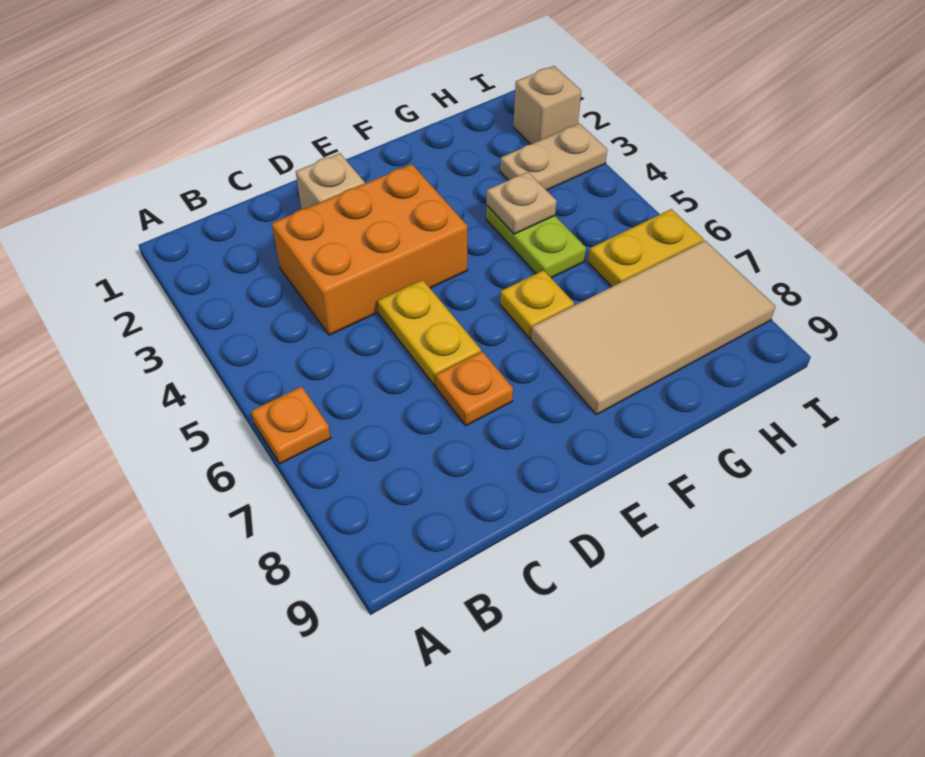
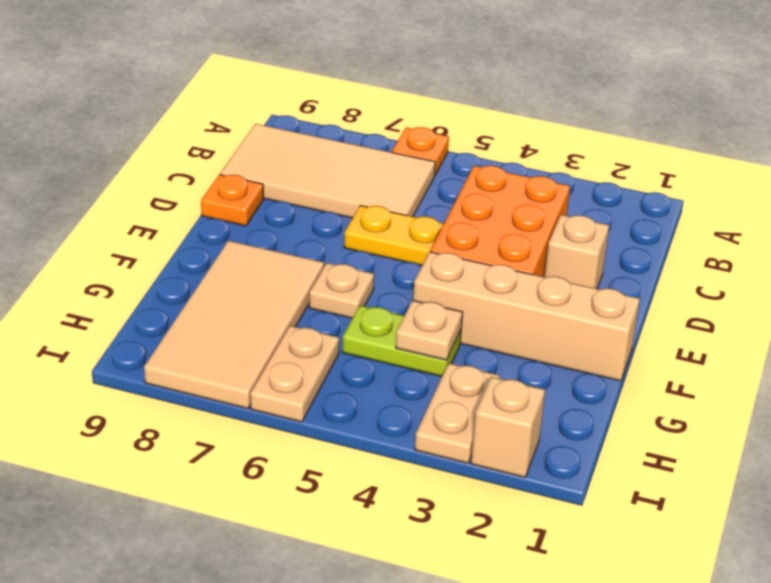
none -> tan tile B6:C9 level 1
orange plate D7 level 1 -> orange plate D9 level 1
none -> tan brick F1:F4 level 1
yellow plate F6 level 1 -> tan plate F6 level 1
yellow plate H6:I6 level 1 -> tan plate H6:I6 level 1

